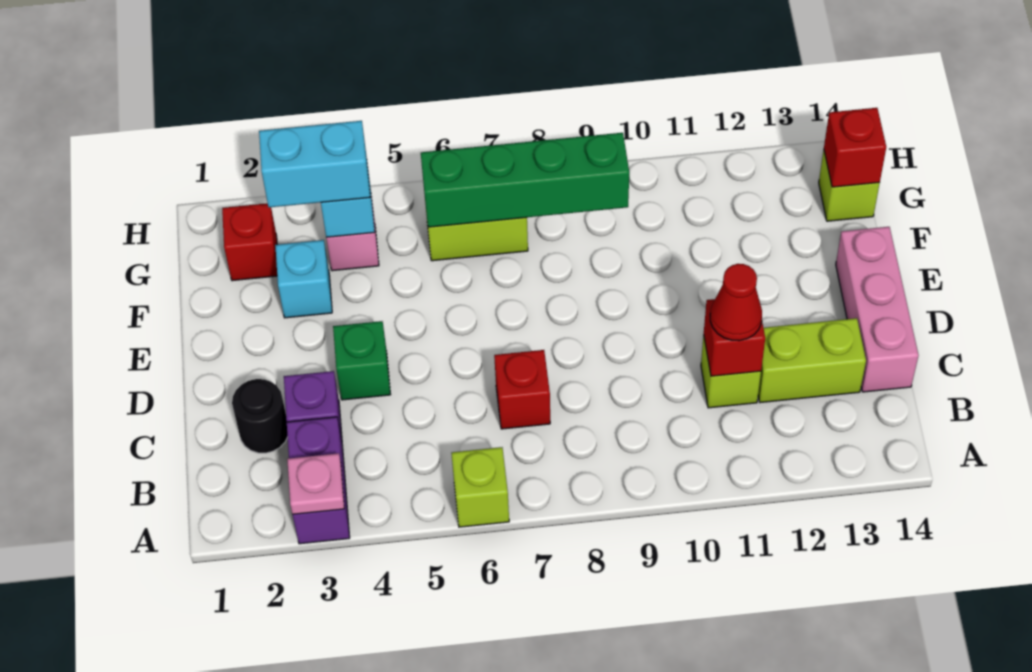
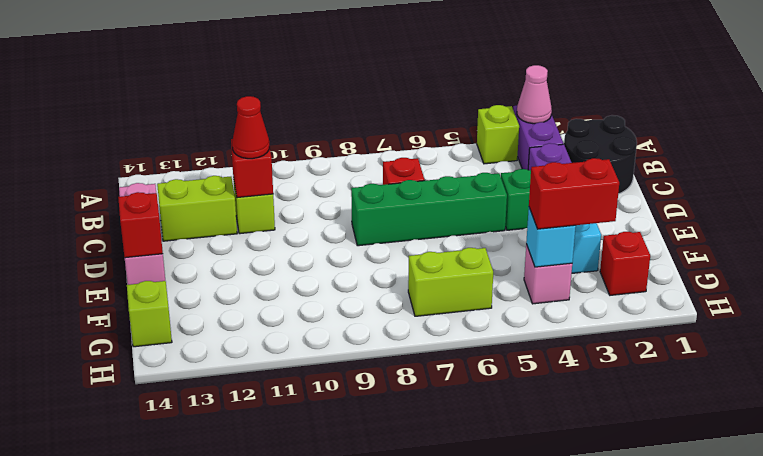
pink plate A3 level 2 -> pink cone A3 level 2
lime brick A6 level 1 -> lime brick A4 level 1
black round brick C2 level 1 -> black round brick B1:C2 level 1
cyan brick G3:G4 level 3 -> red brick G3:G4 level 3
green brick G6:G9 level 2 -> green brick D5:D8 level 1
red brick G14 level 2 -> red brick E14 level 2

